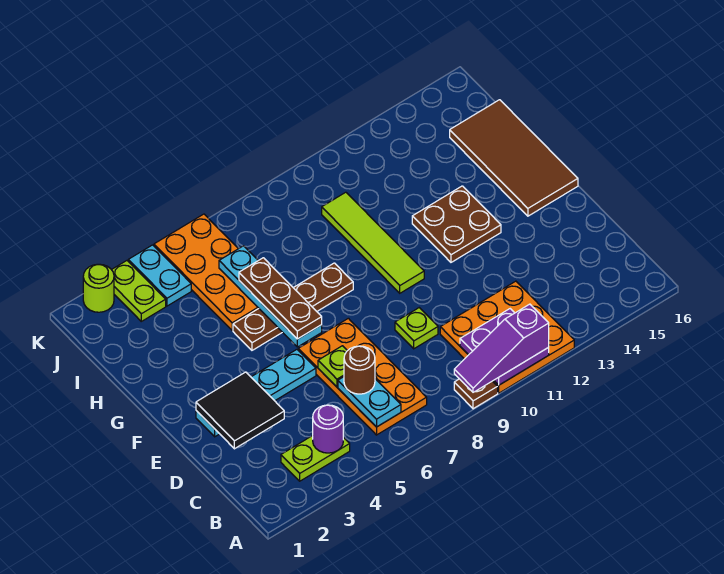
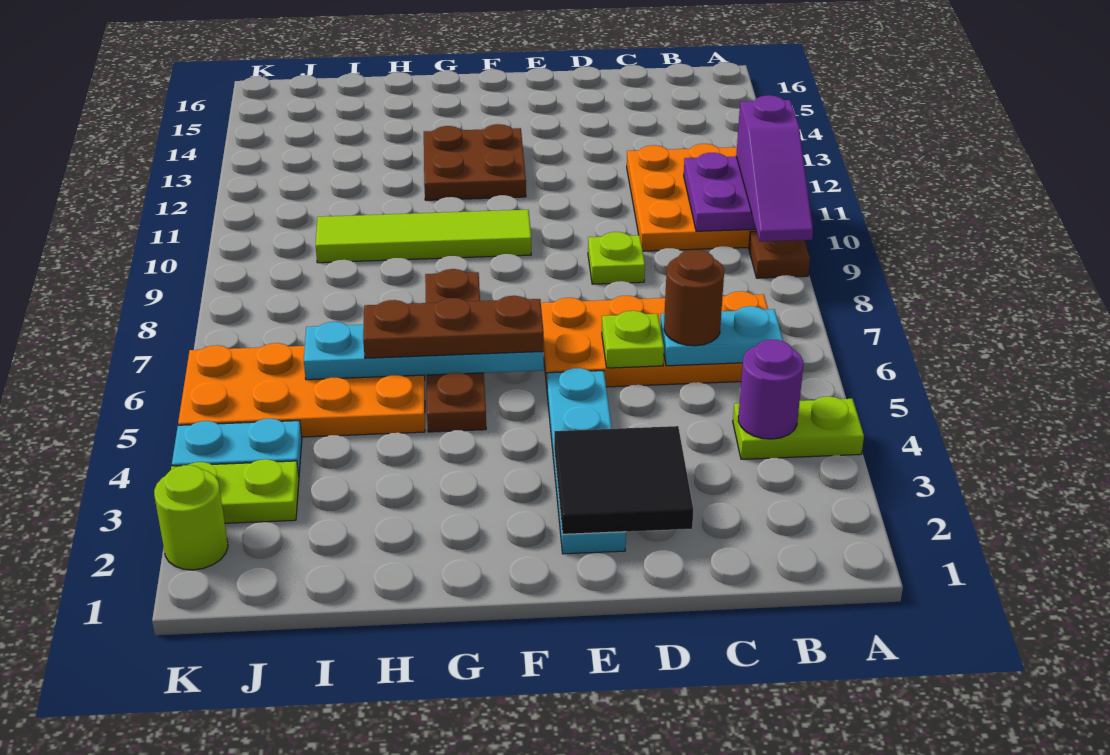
lime plate B3:B4 level 1 -> lime plate A4:B4 level 1
brown tile F15:I16 level 1 -> none

